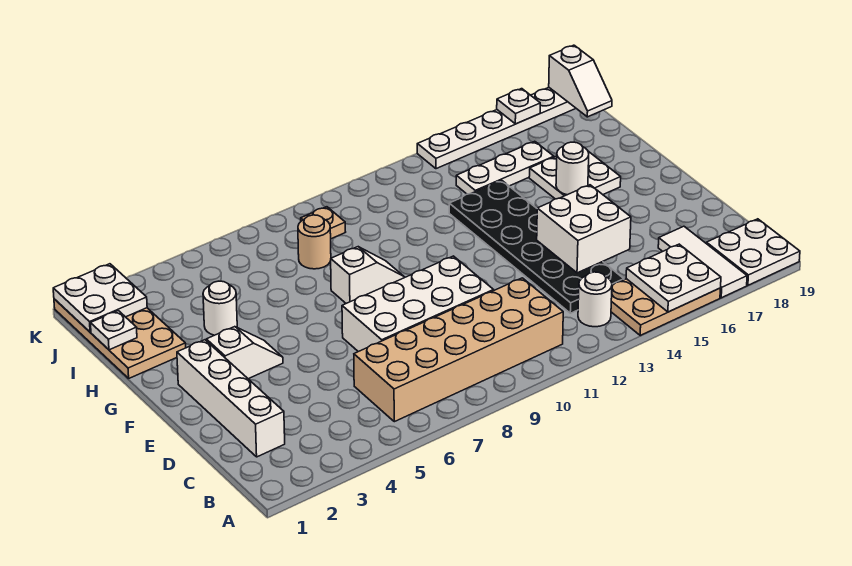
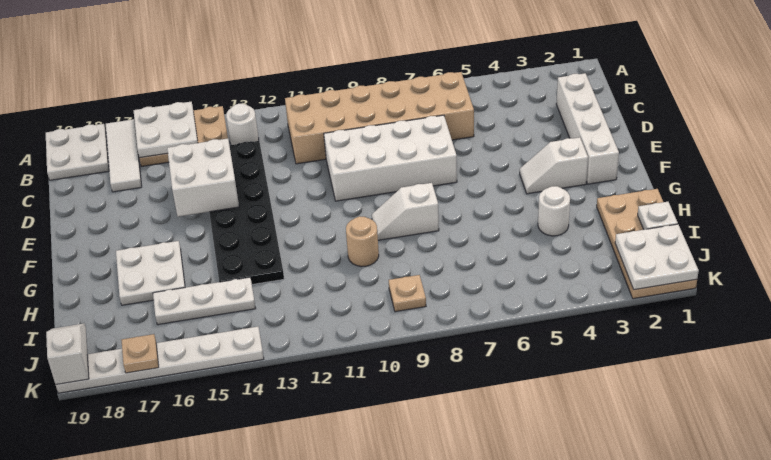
white round brick G16 level 2 -> none
tan round brick I8 level 1 -> tan round brick H10 level 1
white plate K17 level 2 -> tan plate K17 level 2

